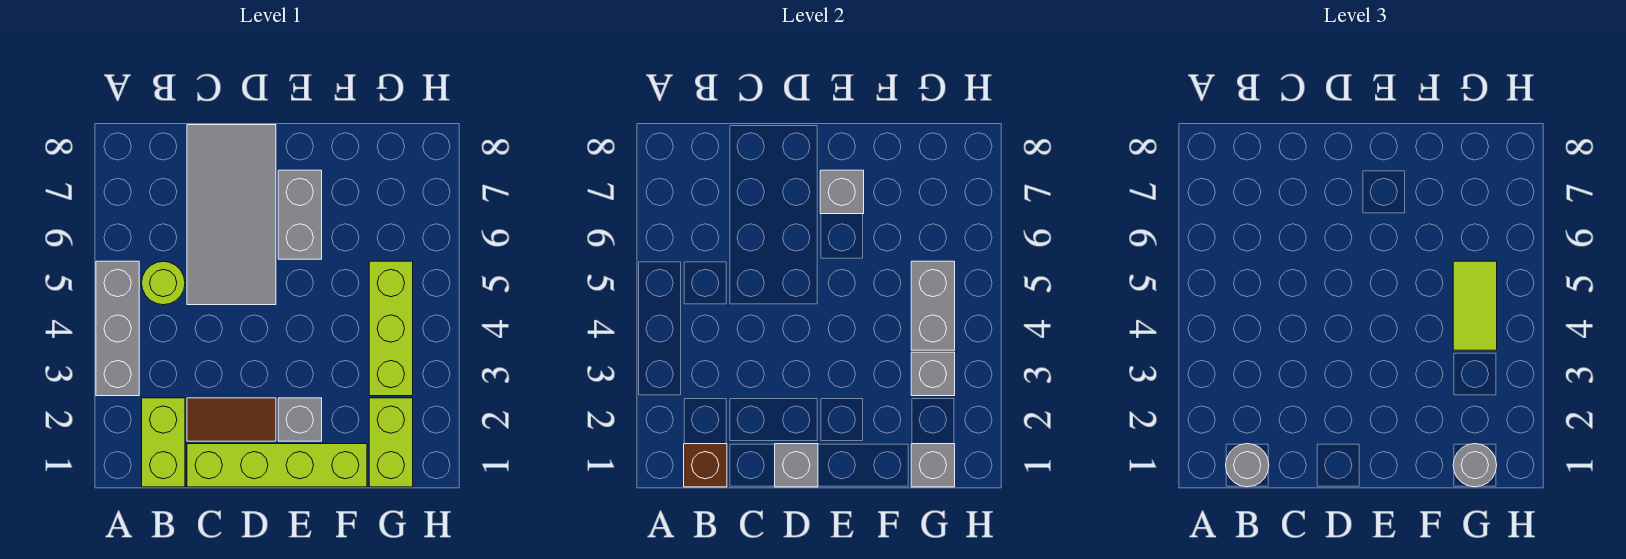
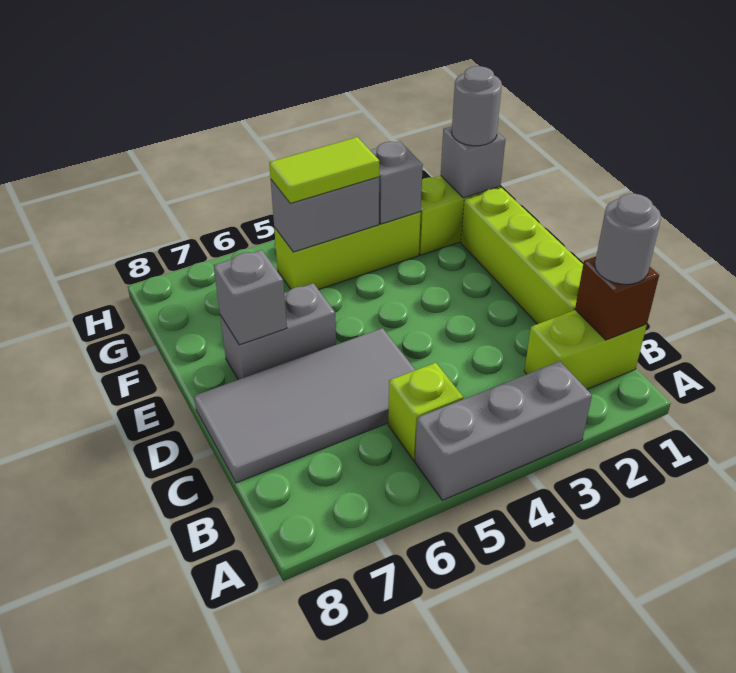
lime round brick B5 level 1 -> lime brick B5 level 1
brown tile C2:D2 level 1 -> none
grey brick D1 level 2 -> none
grey brick E2 level 1 -> none

